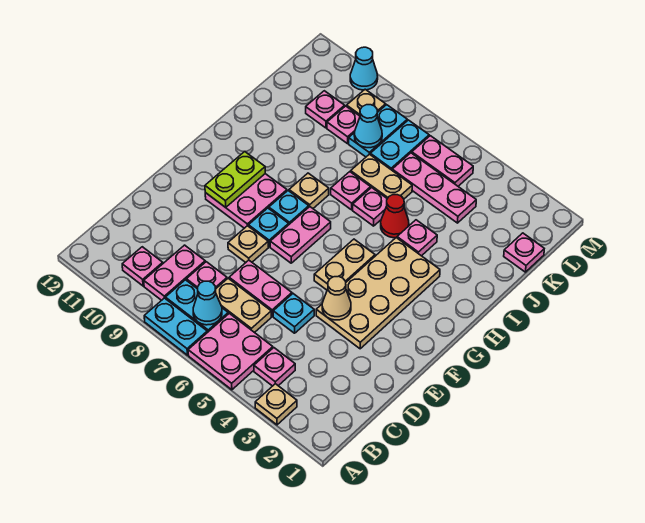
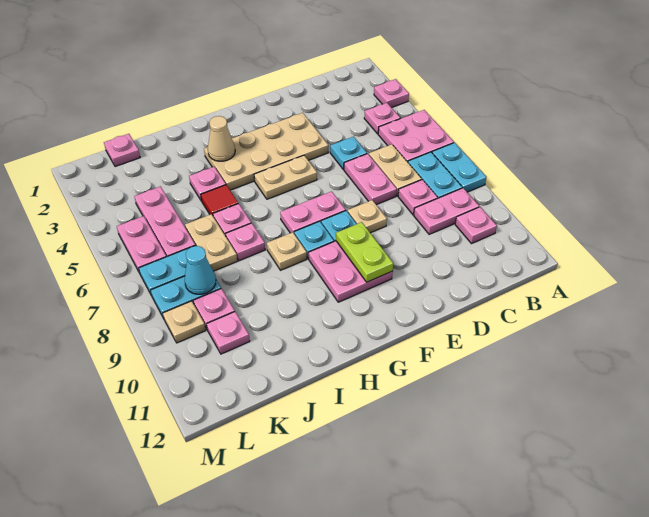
tan plate A3 level 1 -> pink plate A3 level 1
cyan cone B7 level 2 -> none
tan cone E4 level 2 -> tan cone H3 level 2
lime plate F10:G10 level 2 -> lime plate F9:F10 level 2
red cone I5 level 1 -> red tile I5 level 1
cyan cone M10 level 1 -> none

